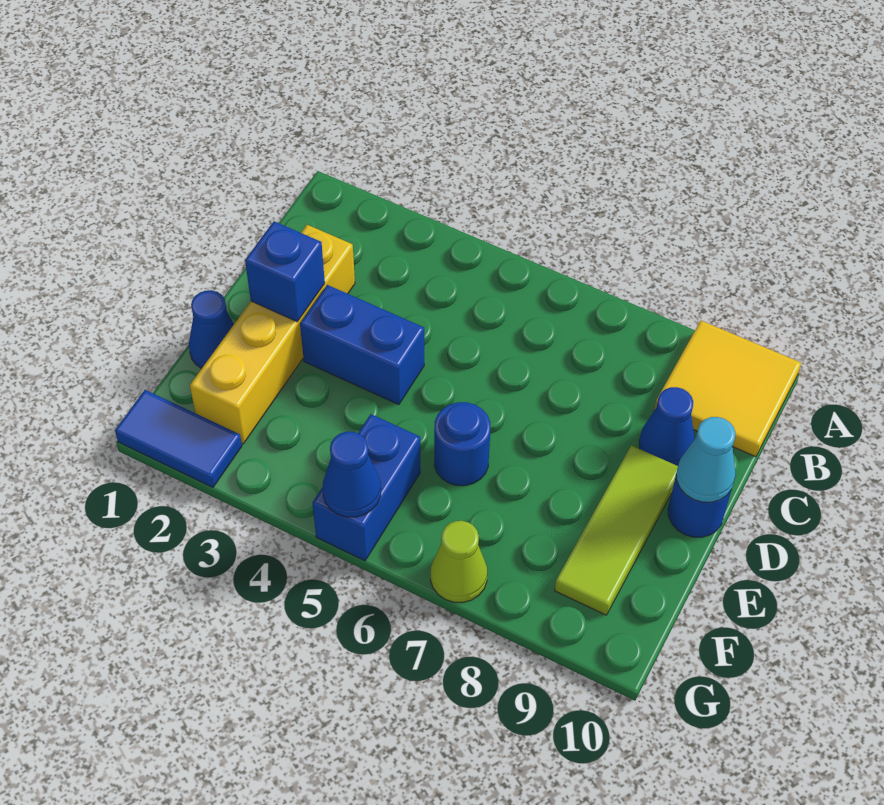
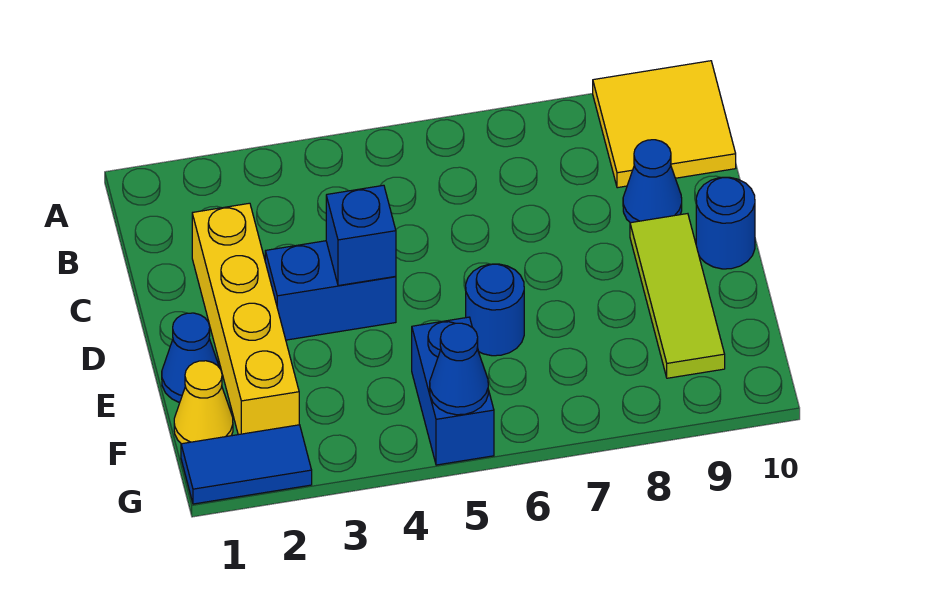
blue brick D2 level 2 -> blue brick D4 level 2
cyan cone D10 level 2 -> none
none -> yellow cone F1 level 1
lime cone G7 level 1 -> none

